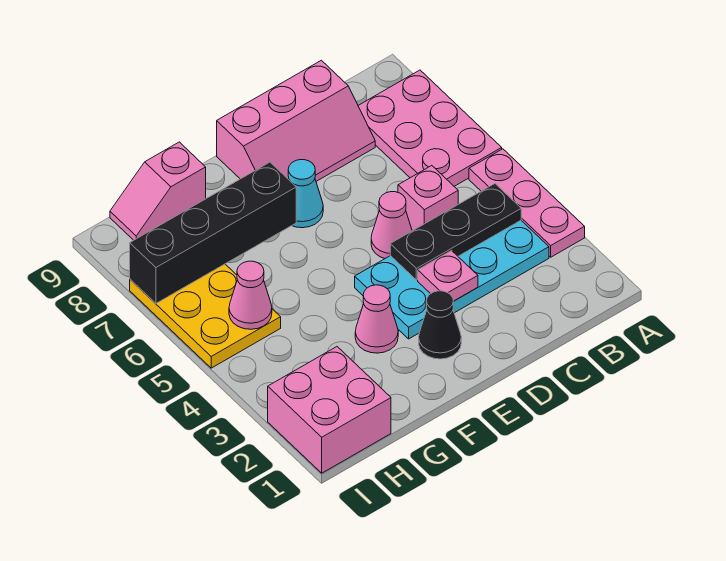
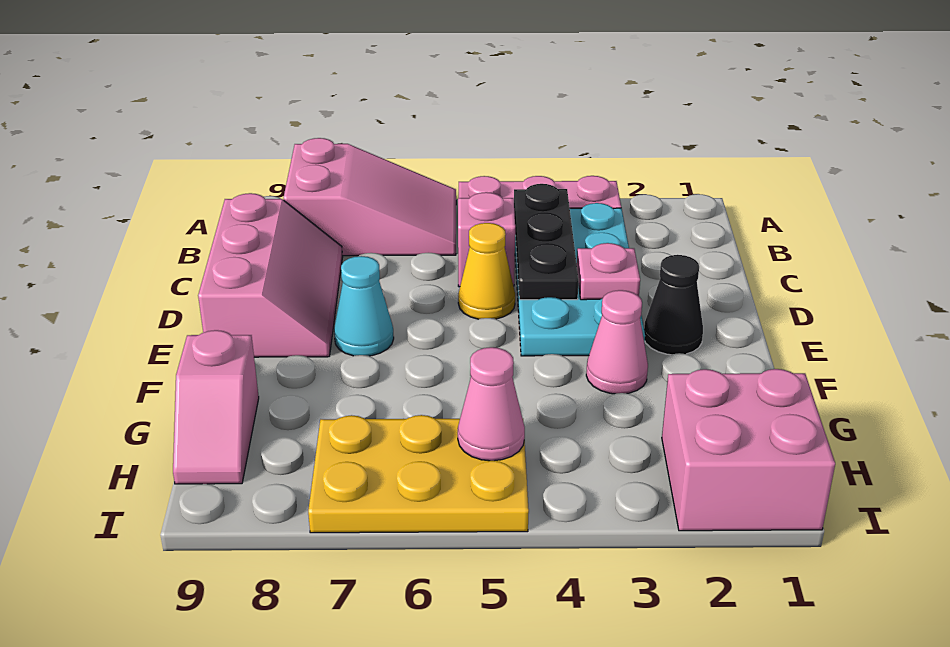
pink plate A6:B8 level 1 -> pink slope A6:B8 level 1 top 8
pink cone D5 level 1 -> yellow cone D5 level 1
black brick F7:I7 level 2 -> none

